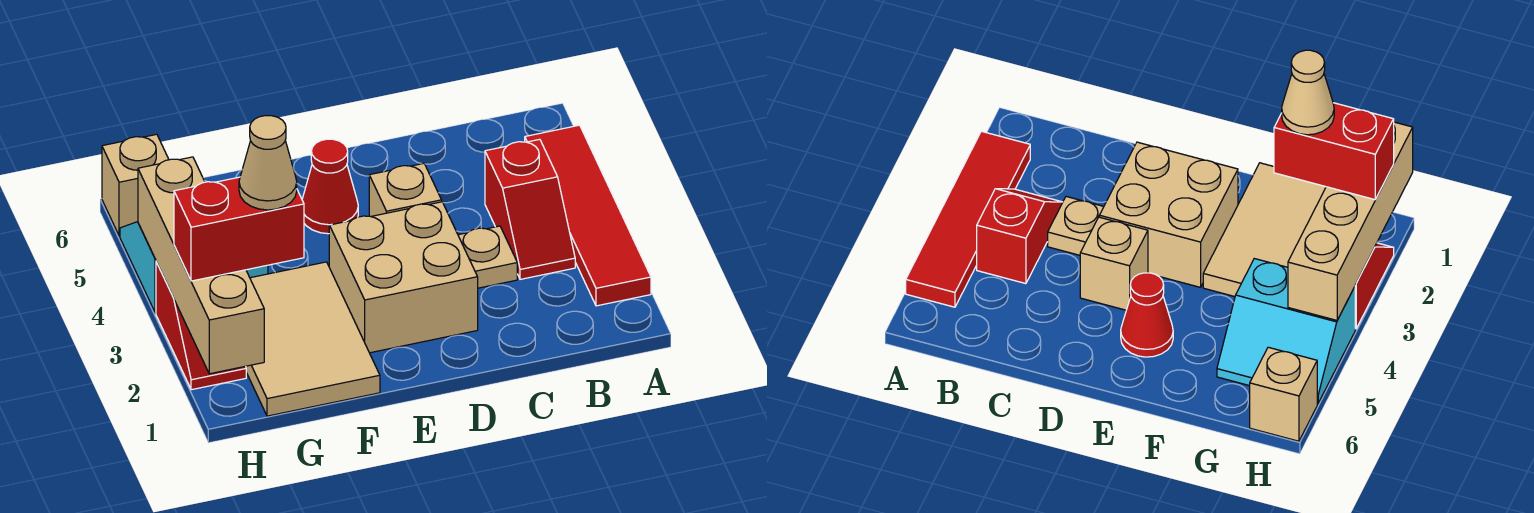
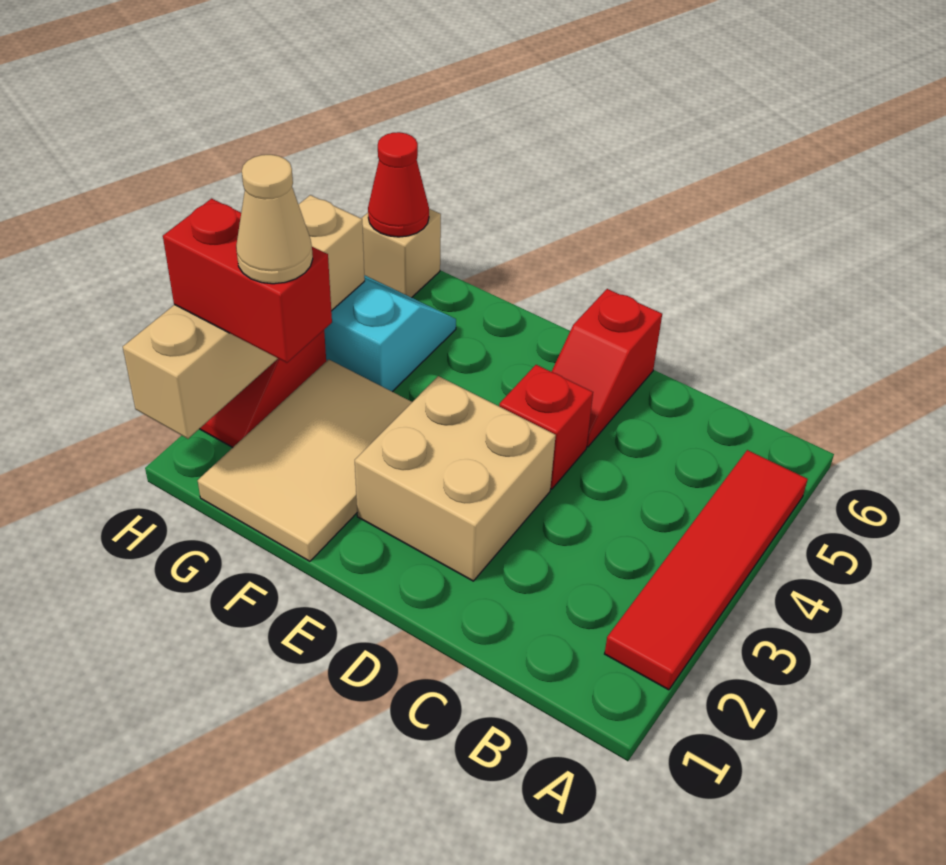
red slope B3:B4 level 1 top 4 -> red slope D5:D6 level 1 top 6
tan plate C3 level 1 -> none
tan brick D4 level 1 -> red brick D4 level 1
red cone E5 level 1 -> red cone H6 level 2

